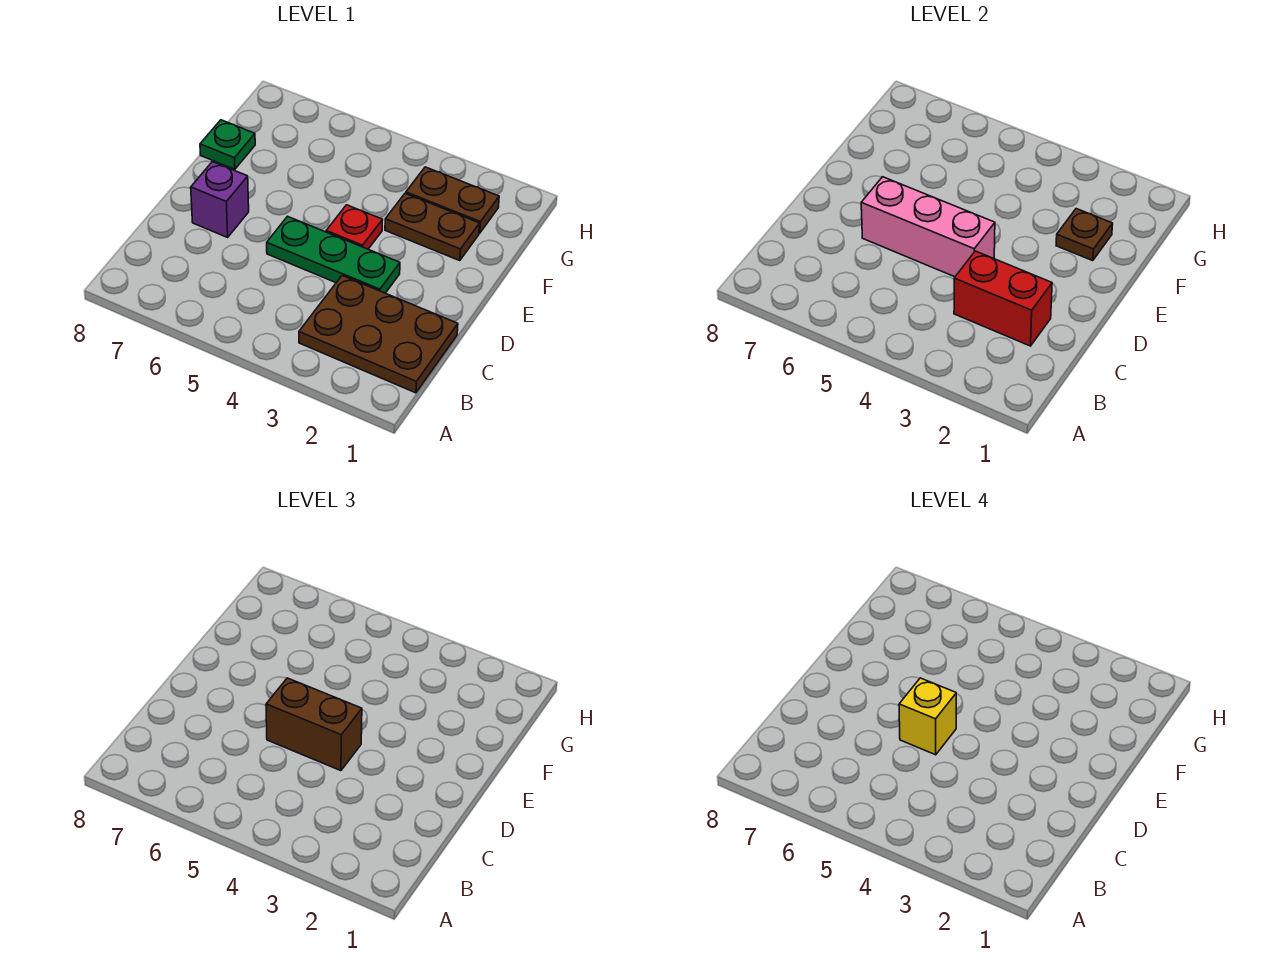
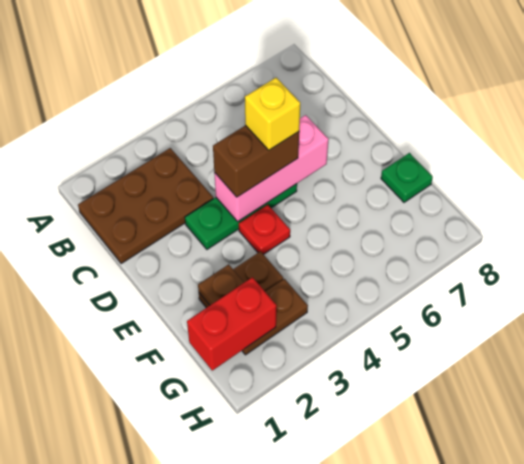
red brick C2:C3 level 2 -> red brick G1:G2 level 2
purple brick D7 level 1 -> none

